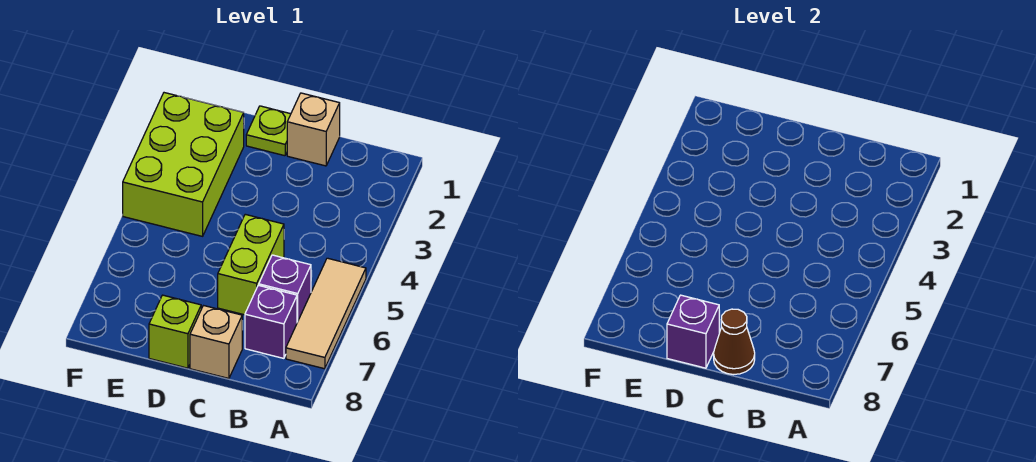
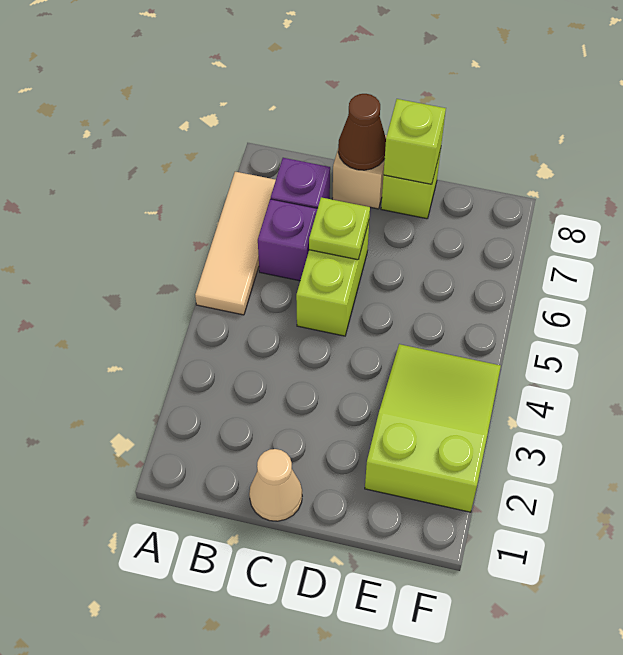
tan brick C1 level 1 -> tan cone C1 level 1
lime plate D1 level 1 -> lime plate C6 level 2
purple brick D8 level 2 -> lime brick D8 level 2
lime brick E2:F4 level 1 -> lime slope E2:F4 level 1 top 2

